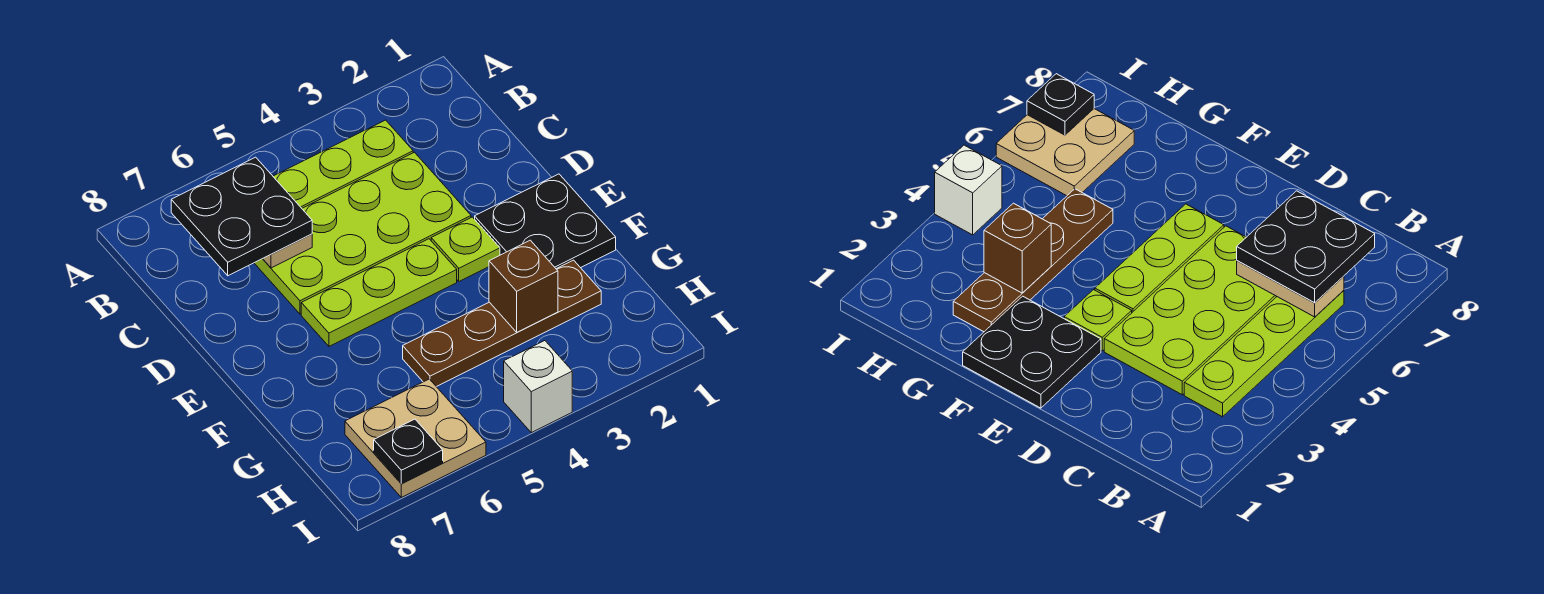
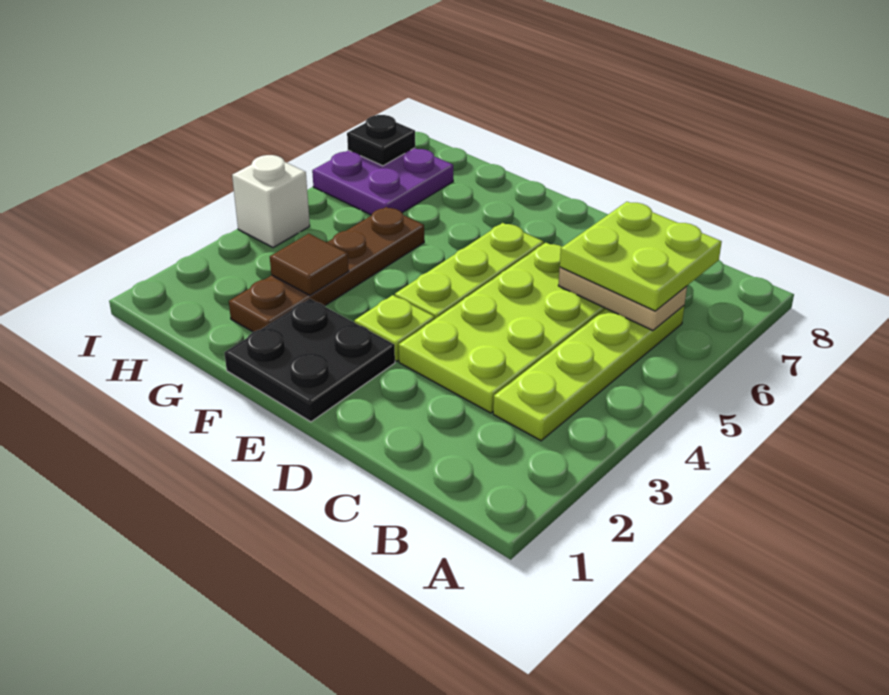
black plate B6:C7 level 3 -> lime plate B6:C7 level 3
brown brick G3 level 2 -> brown tile G3 level 2
tan plate H6:I7 level 1 -> purple plate H6:I7 level 1

